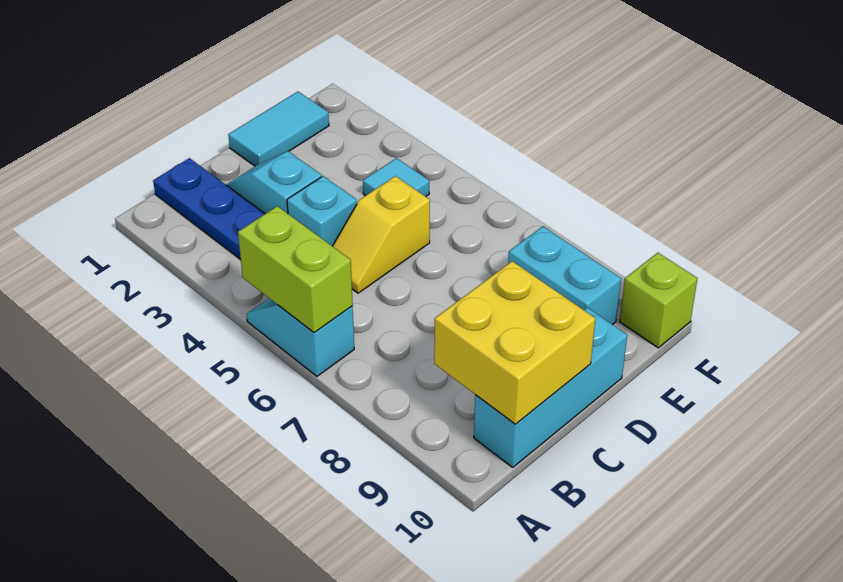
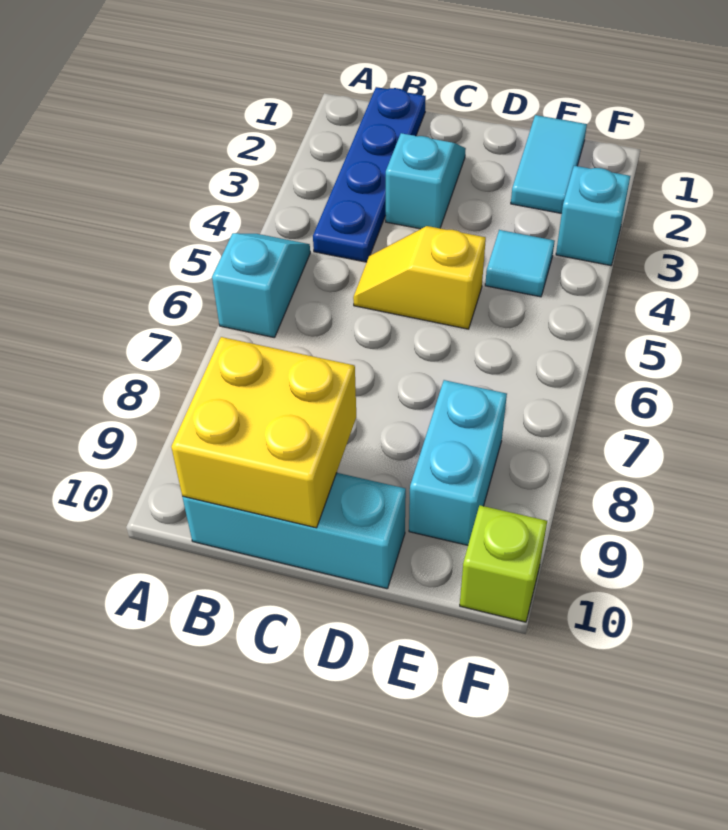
lime brick A5:A6 level 2 -> none
cyan brick C4 level 1 -> cyan brick F3 level 1
cyan tile D1:E1 level 1 -> cyan tile E1:E2 level 1

